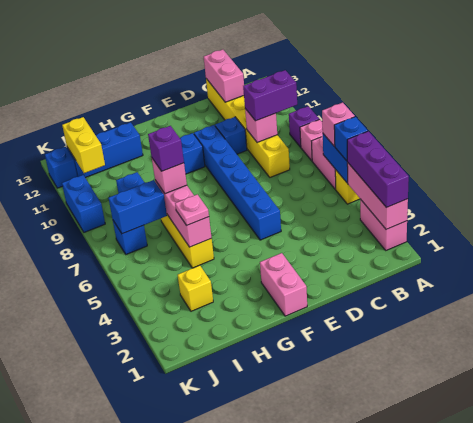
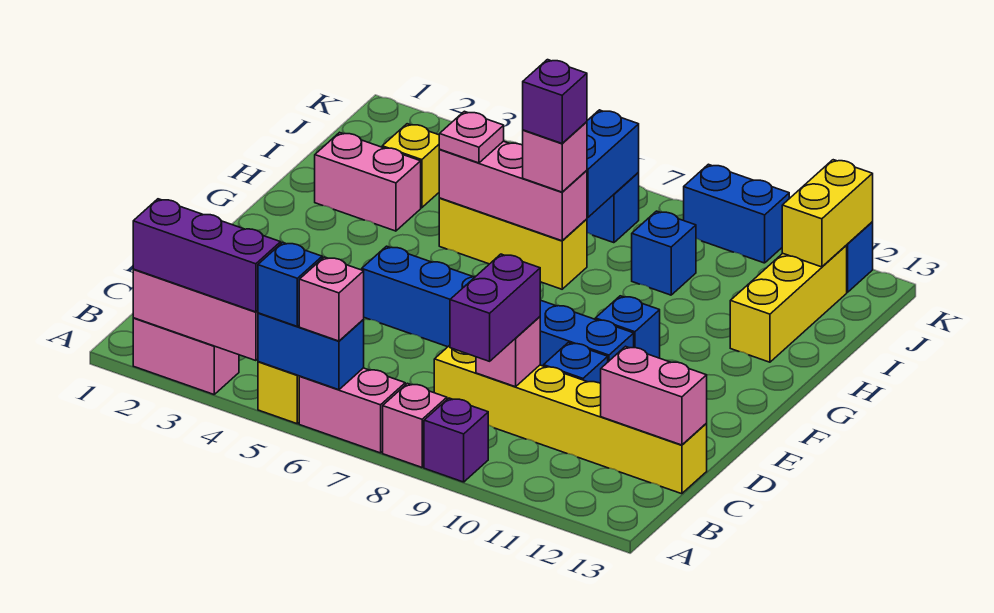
pink brick F1:F2 level 1 -> pink brick H2:H3 level 1
blue brick H12:J12 level 1 -> yellow brick H12:J12 level 1
yellow brick J11:J12 level 2 -> yellow brick J12:K12 level 2

